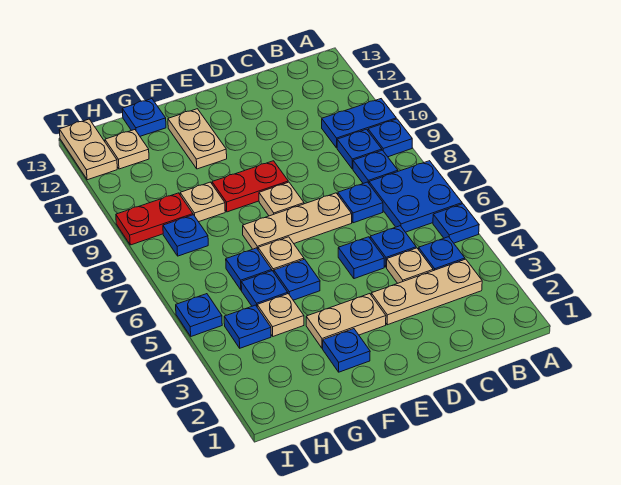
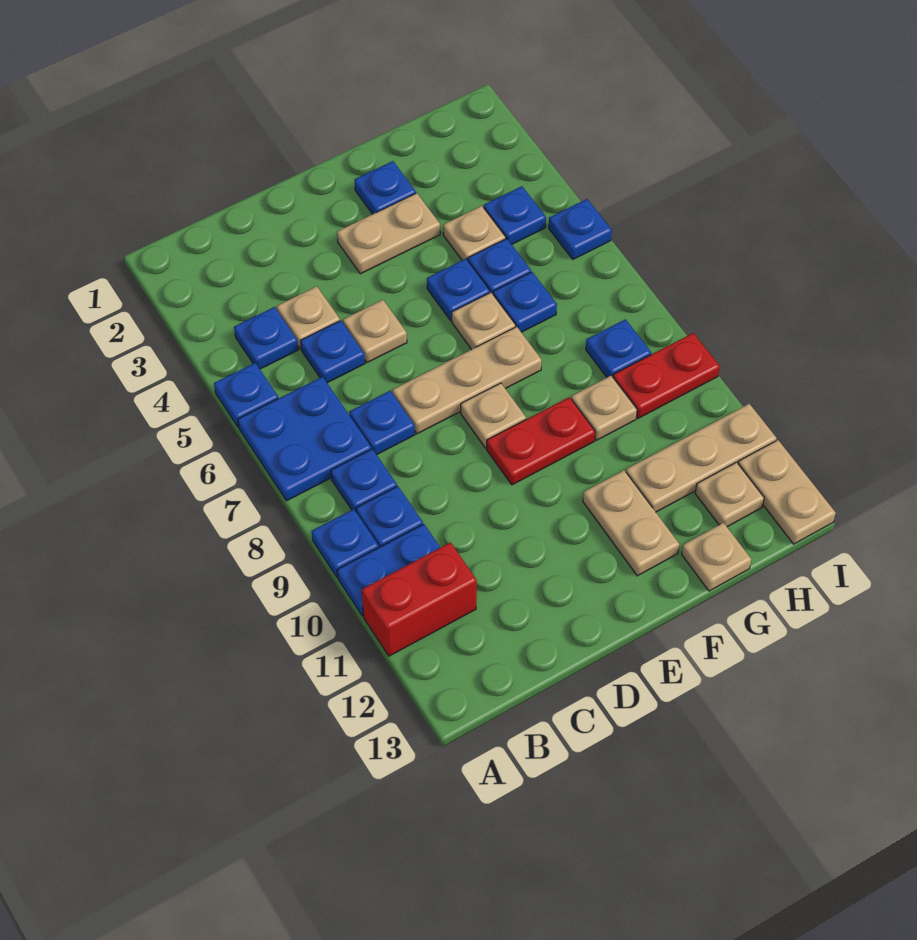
none -> red brick A11:B11 level 1
tan plate B3:D3 level 1 -> tan plate G11:I11 level 1
blue plate D5 level 1 -> tan plate D5 level 1
blue plate G13 level 1 -> tan plate G13 level 1

